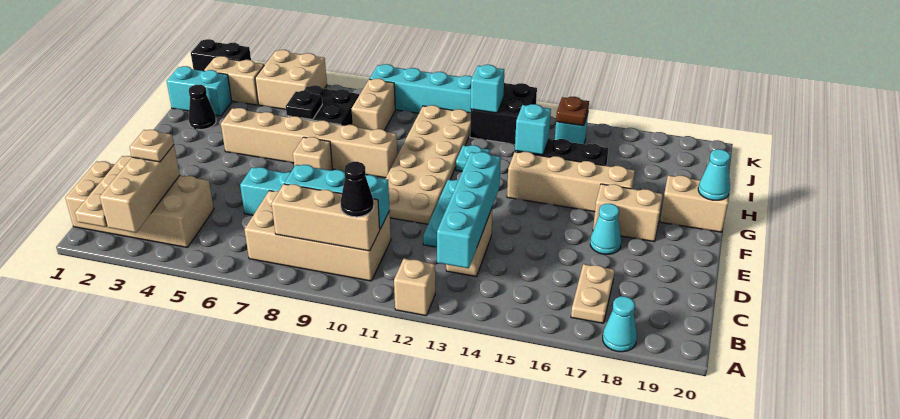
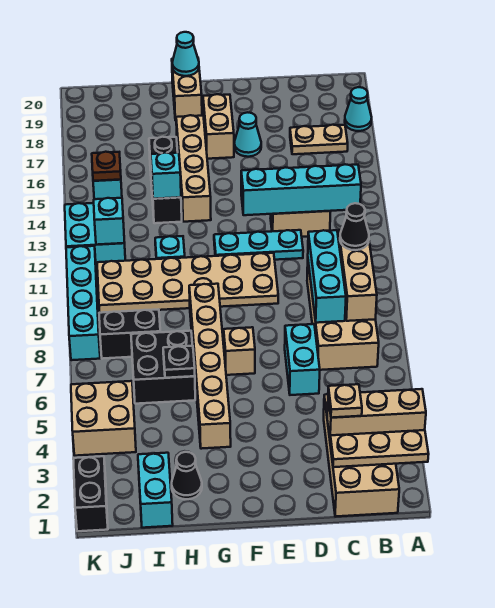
tan brick A12 level 1 -> none
tan brick I8:J8 level 1 -> black brick I8:J8 level 1
tan brick J2:J3 level 1 -> none
black brick J12:K13 level 1 -> cyan brick J12:K13 level 1

